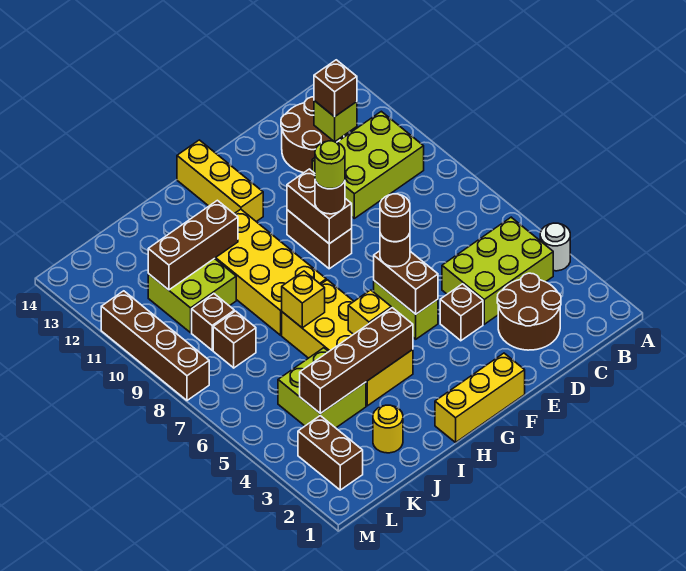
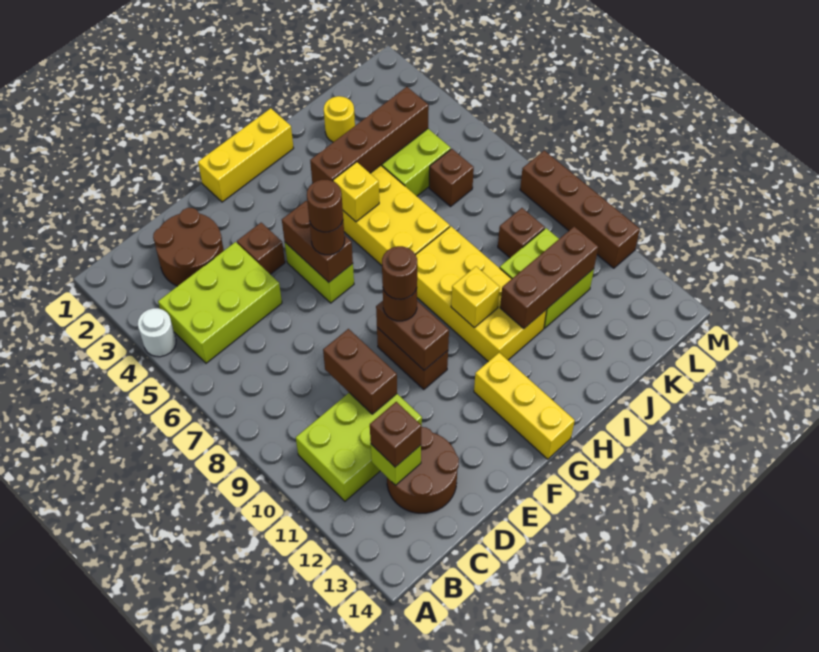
lime round brick F9 level 4 -> brown round brick F9 level 4
yellow brick I7 level 2 -> yellow brick H10 level 2
brown brick K8 level 1 -> brown brick K6 level 1
brown brick L2:L3 level 1 -> brown brick D9:D10 level 2

